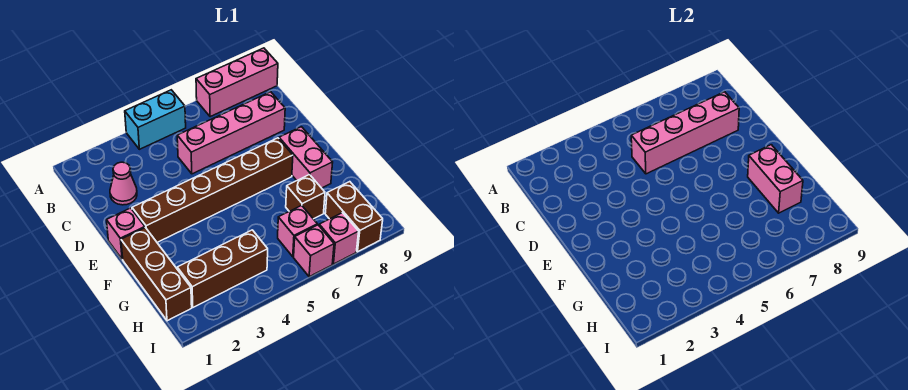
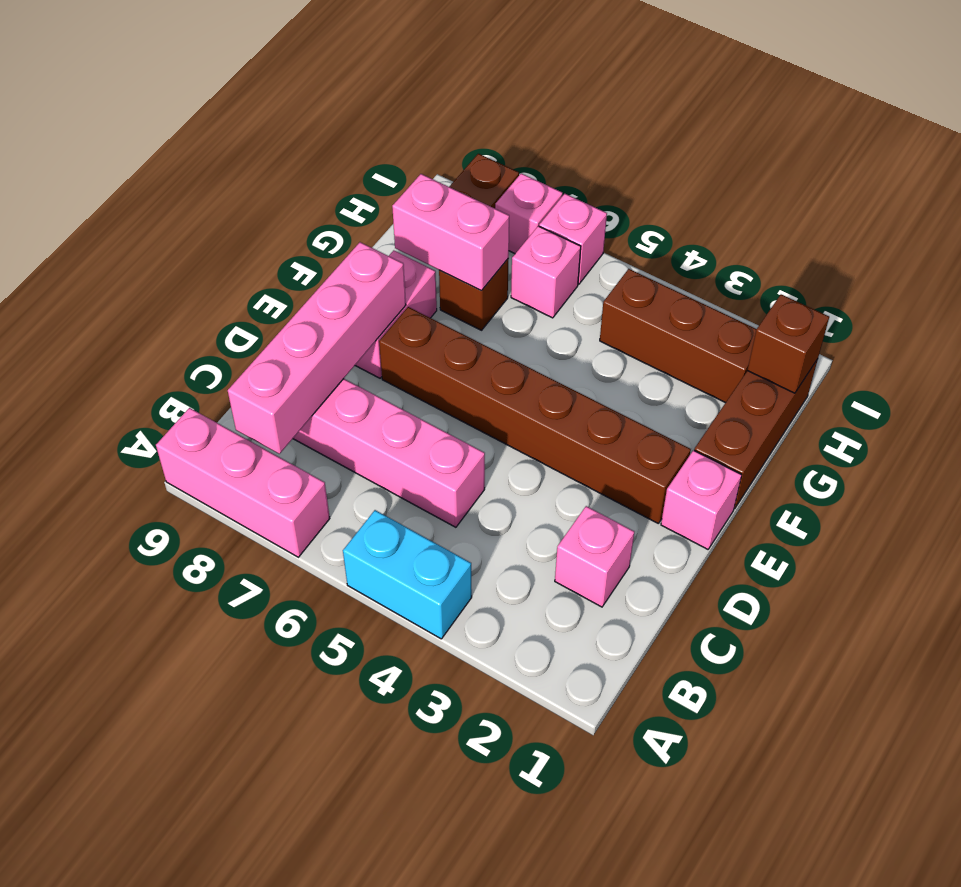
pink cone C2 level 1 -> pink brick C2 level 1
pink brick C5:C8 level 2 -> pink brick B8:E8 level 2
pink brick F8:G8 level 2 -> pink brick G7:G8 level 2
none -> brown brick H1 level 2

